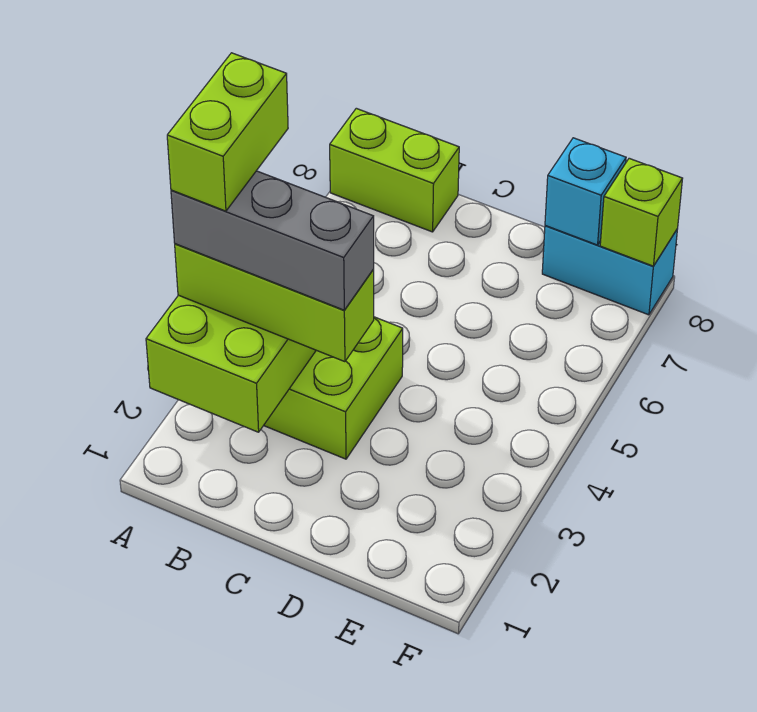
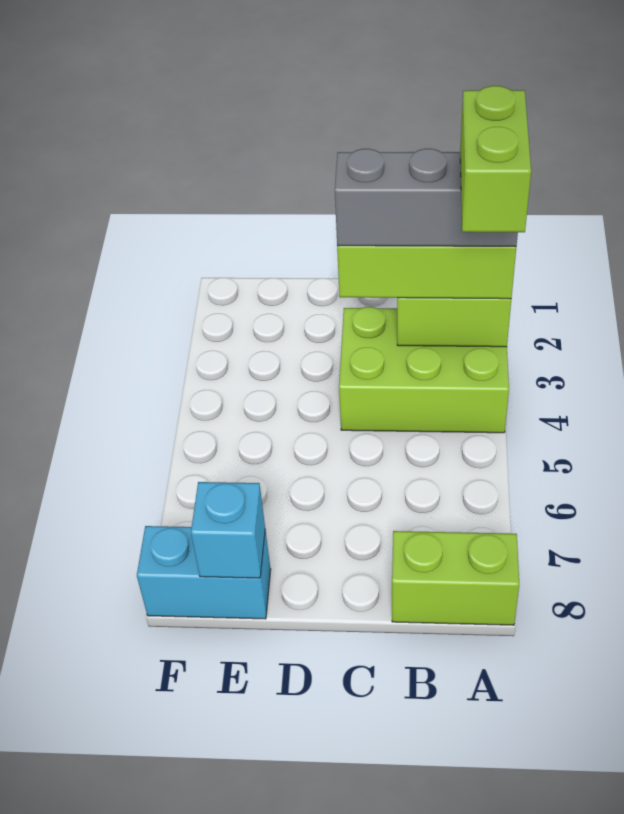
lime brick F8 level 2 -> none

